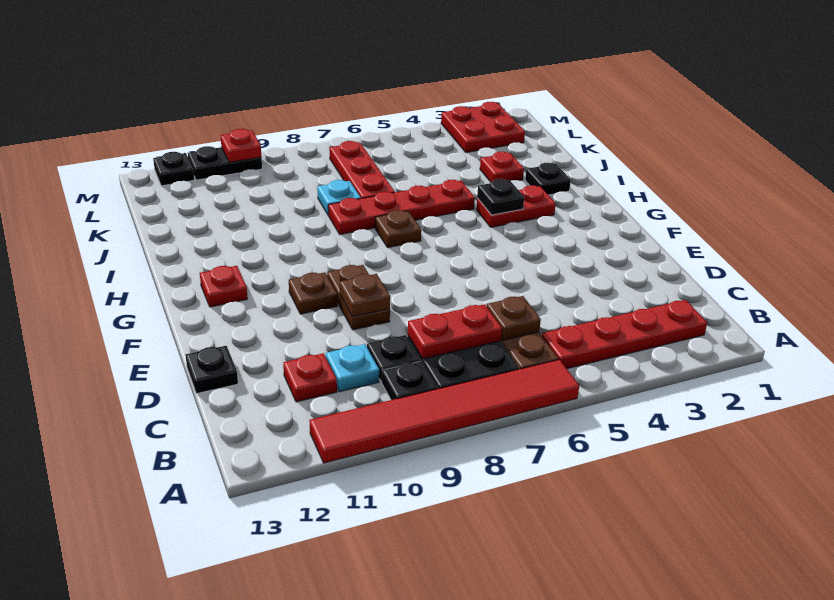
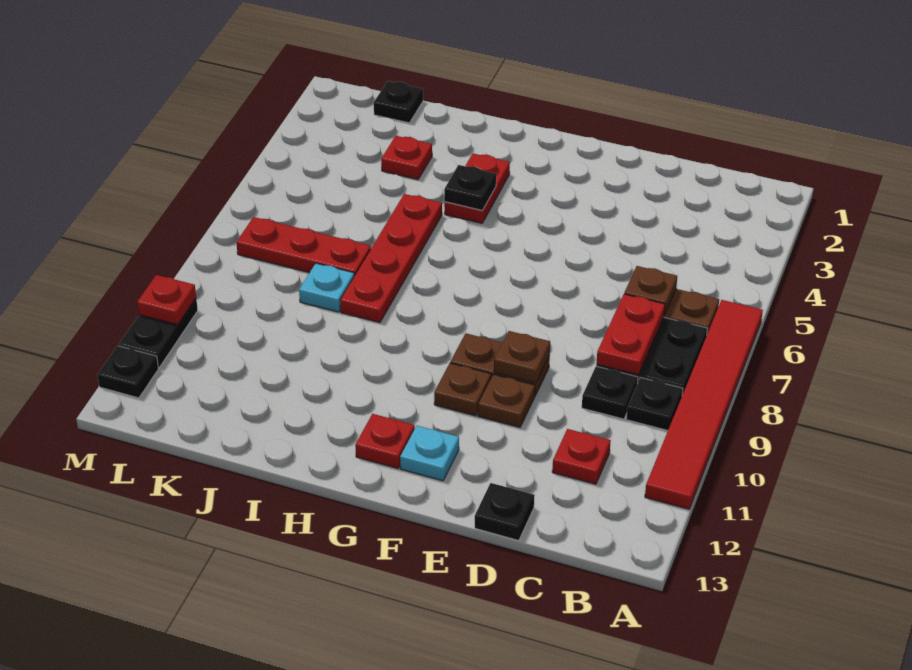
red plate B2:B5 level 1 -> none
cyan plate C10 level 1 -> cyan plate F12 level 1
brown plate H7 level 1 -> brown plate E10 level 1
black plate I2 level 1 -> black plate K1 level 1
red plate L2:M3 level 1 -> none

